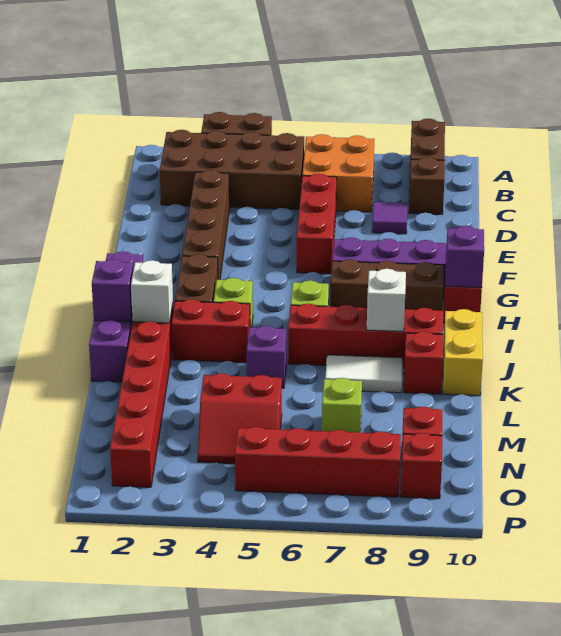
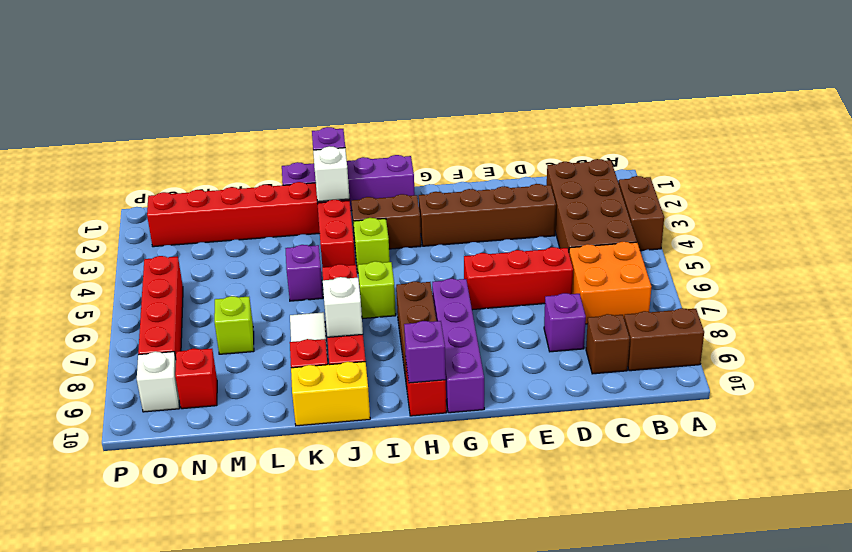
purple tile D8 level 1 -> purple brick D8 level 1
red slope M4:N5 level 1 top M -> none
red brick O9 level 1 -> white brick O9 level 1

